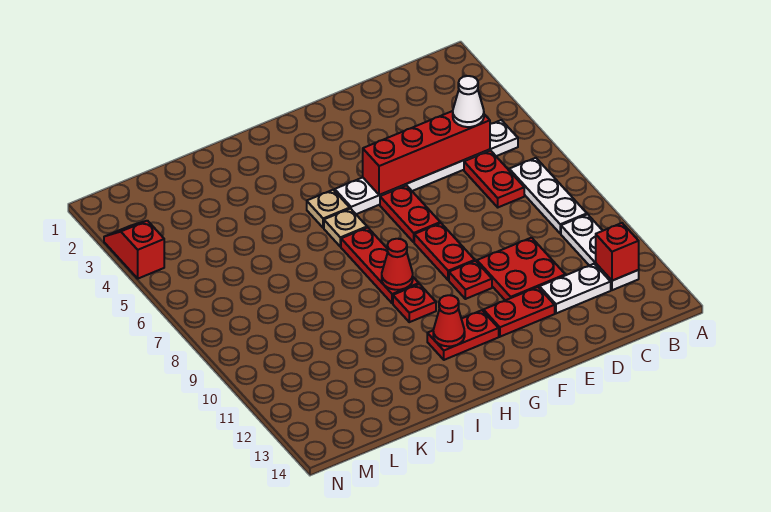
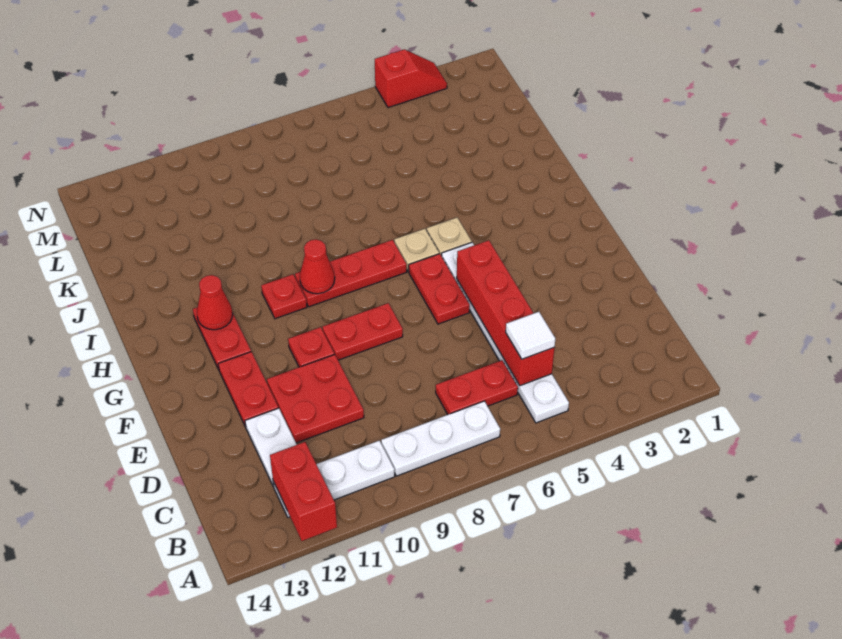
red brick B12 level 2 -> red brick A12:B12 level 2
white cone C5 level 3 -> white tile C5 level 3
red plate F6:F7 level 1 -> red plate F6:G6 level 1

